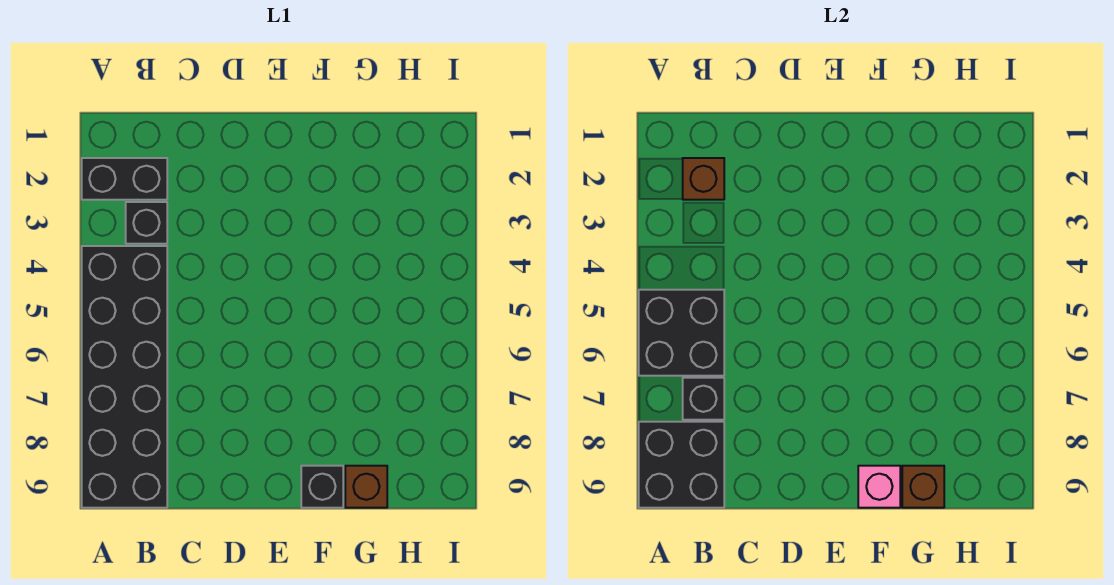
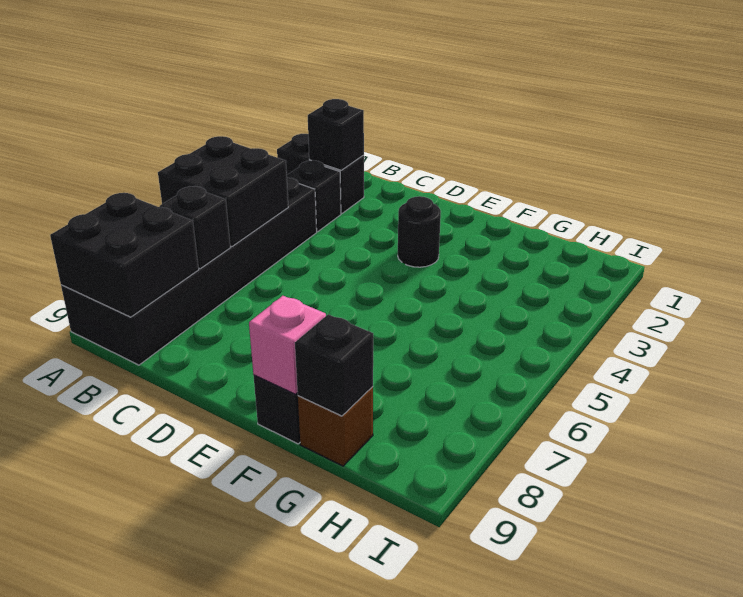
brown brick B2 level 2 -> black brick B2 level 2
none -> black round brick E3 level 1
brown brick G9 level 2 -> black brick G9 level 2

